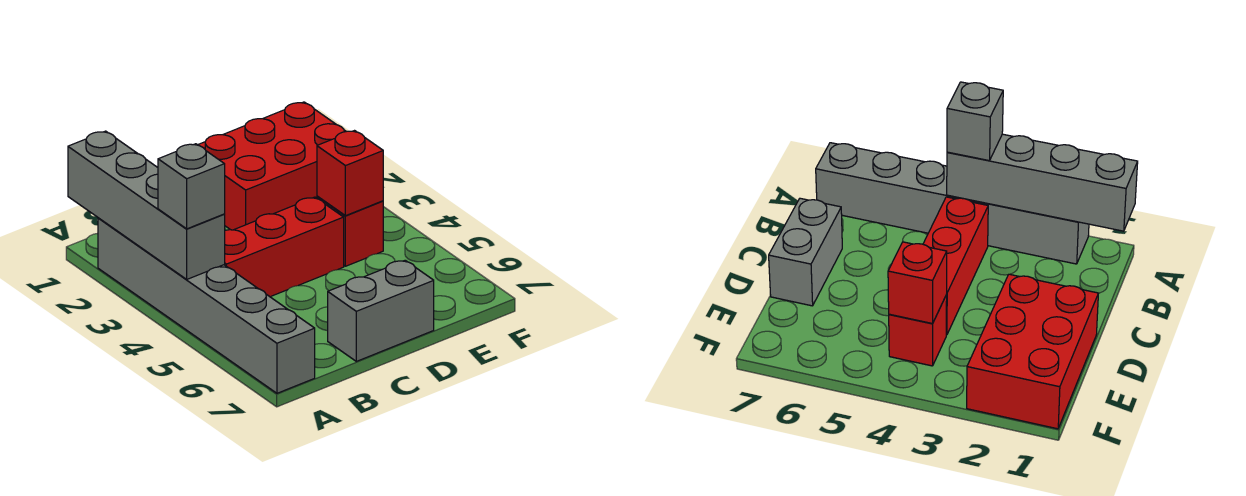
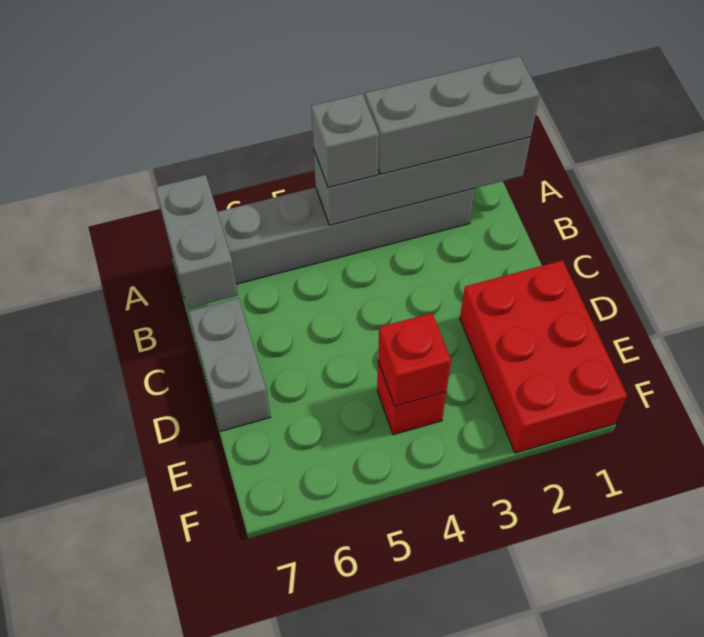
none -> grey brick A1:A3 level 3
none -> grey brick A7:B7 level 2
red brick B4:D4 level 1 -> none

